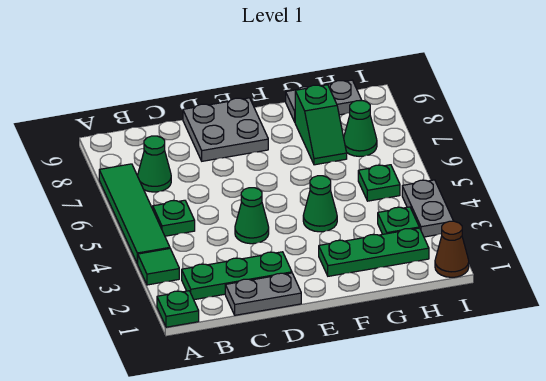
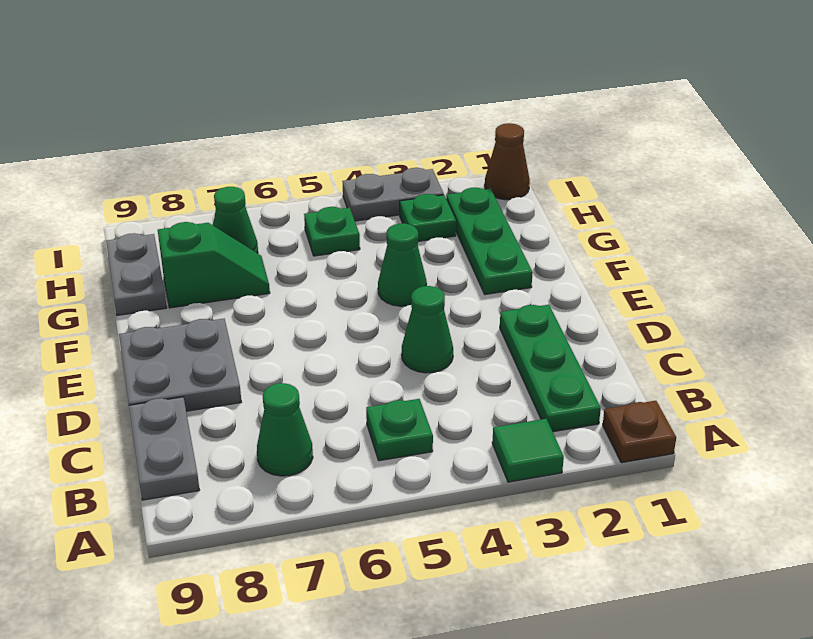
green plate A1 level 1 -> brown plate A1 level 1
green tile A4:A7 level 1 -> none
grey plate C1:D1 level 1 -> grey plate B9:C9 level 1

